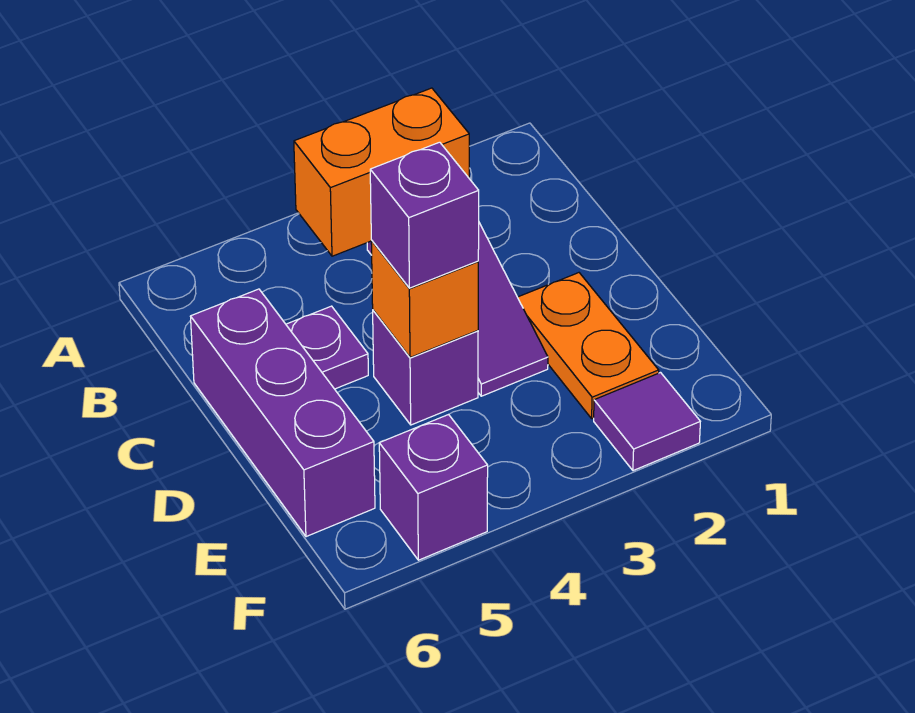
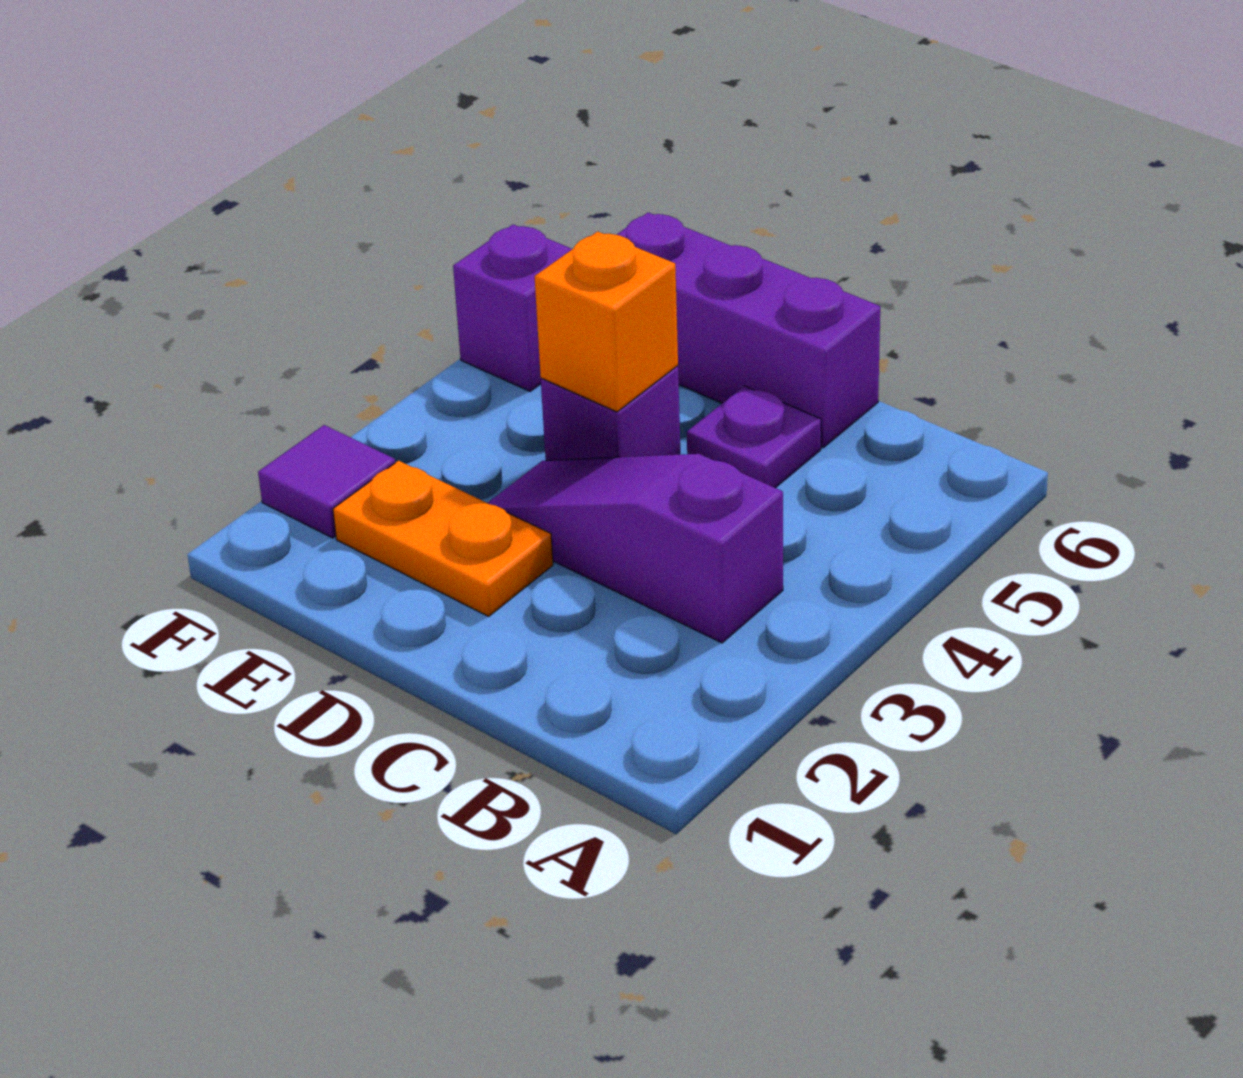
orange brick B3:B4 level 2 -> none
purple brick D4 level 3 -> none

